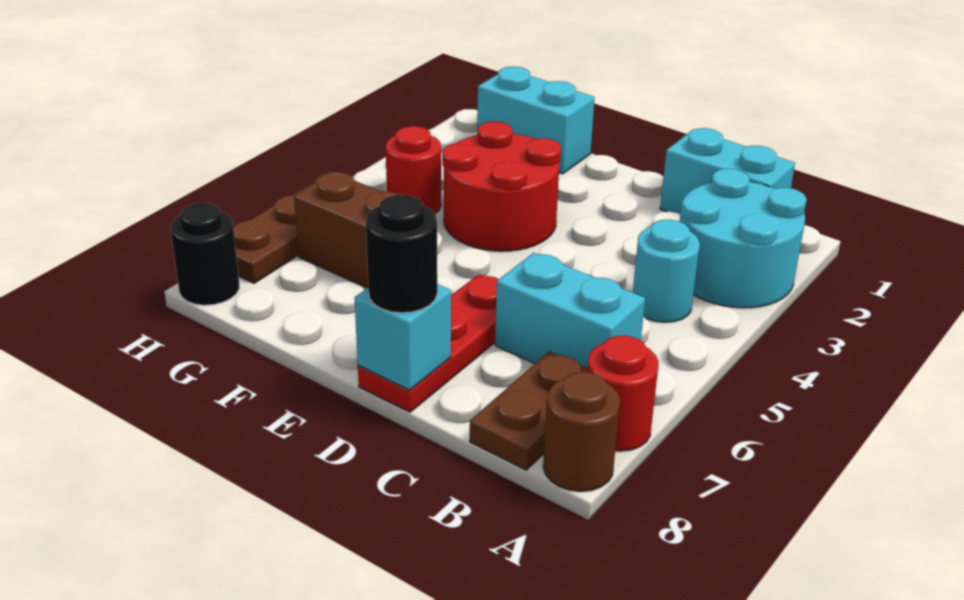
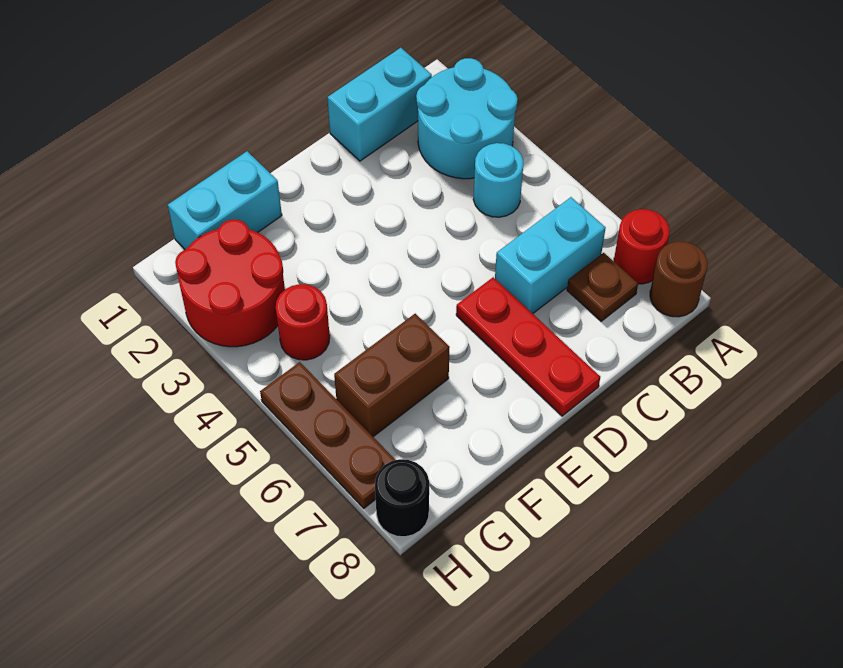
brown plate B7:B8 level 1 -> brown plate B7 level 1
cyan brick D8 level 2 -> none
black round brick D8 level 3 -> none
red round brick E3:F4 level 1 -> red round brick G2:H3 level 1

